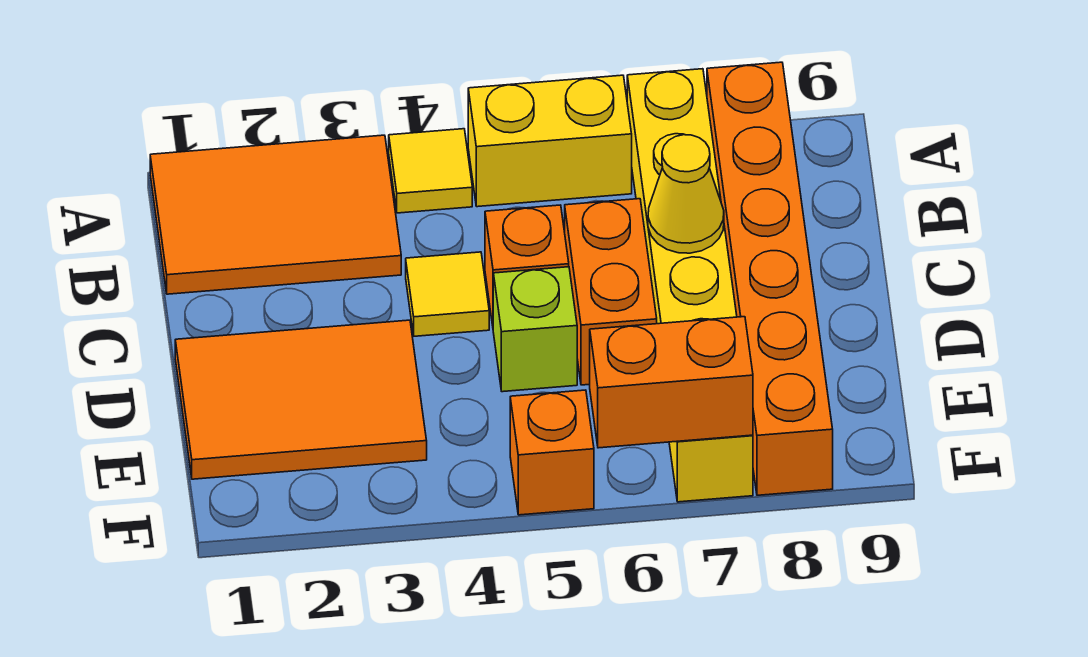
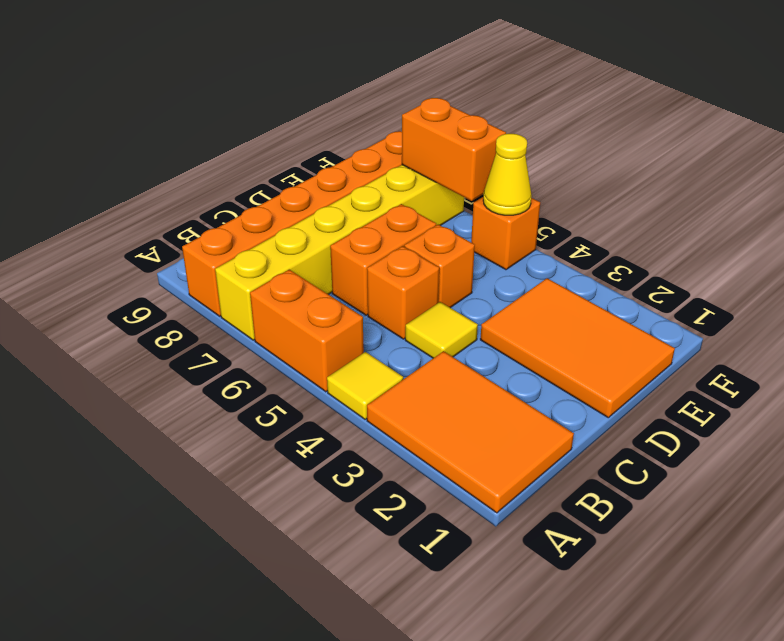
yellow brick A5:A6 level 1 -> orange brick A5:A6 level 1
yellow cone C7 level 2 -> yellow cone F5 level 2
lime brick D5 level 1 -> orange brick D5 level 1

